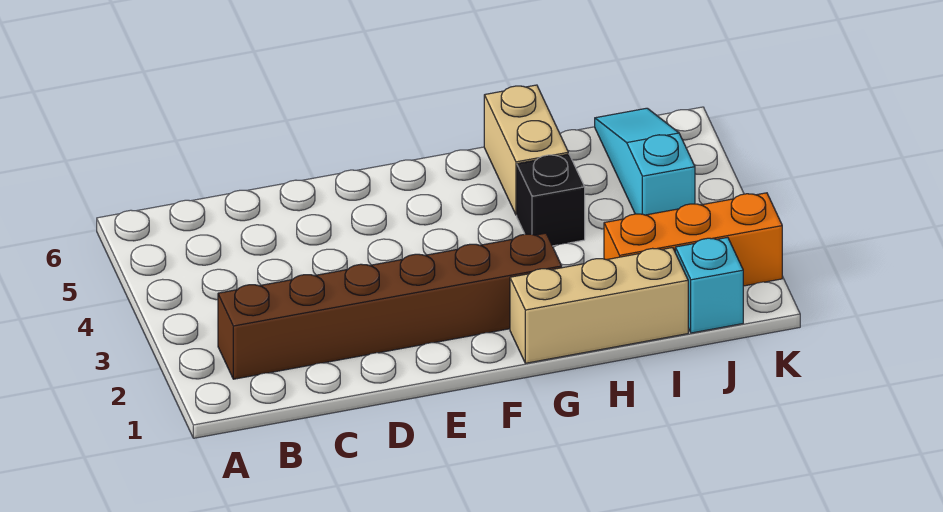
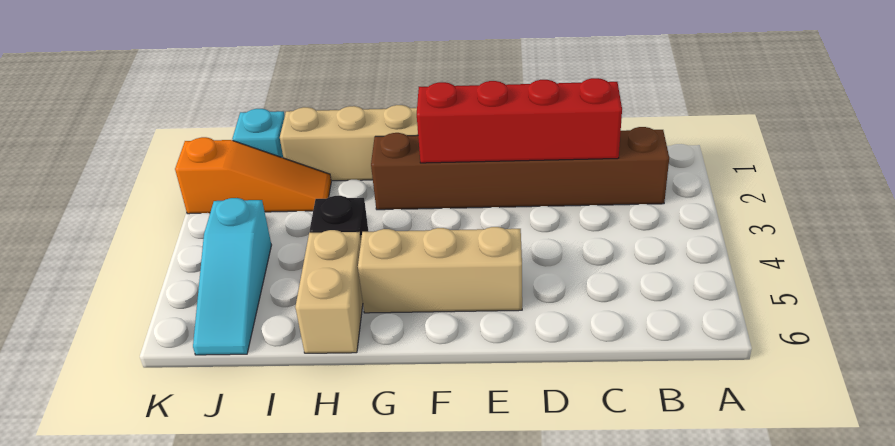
none -> red brick C2:F2 level 2
none -> tan brick E5:G5 level 1
orange brick I2:K2 level 1 -> orange slope I2:K2 level 1 top K

